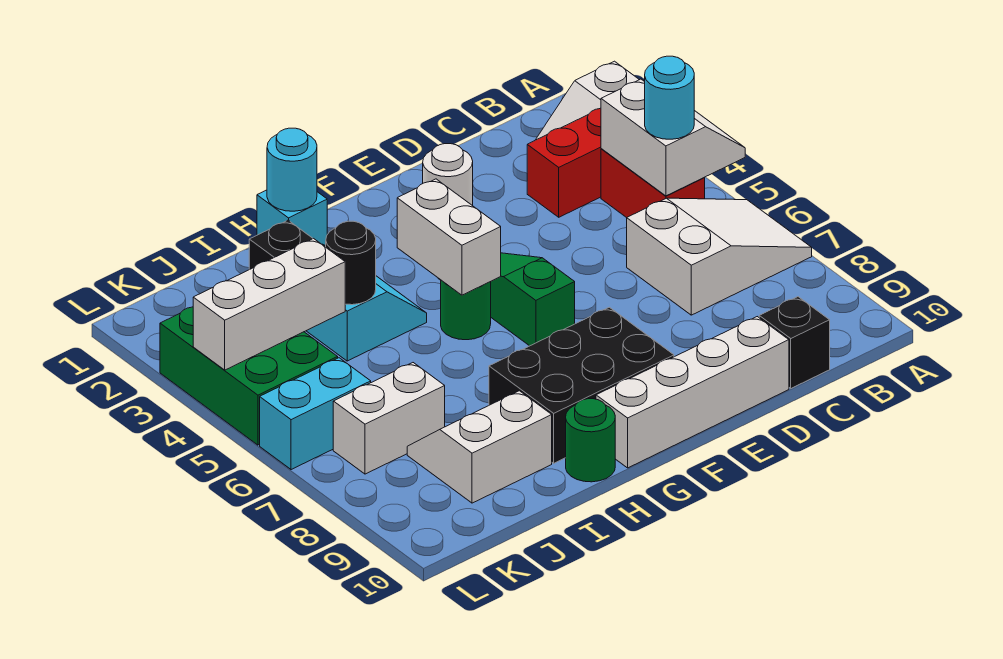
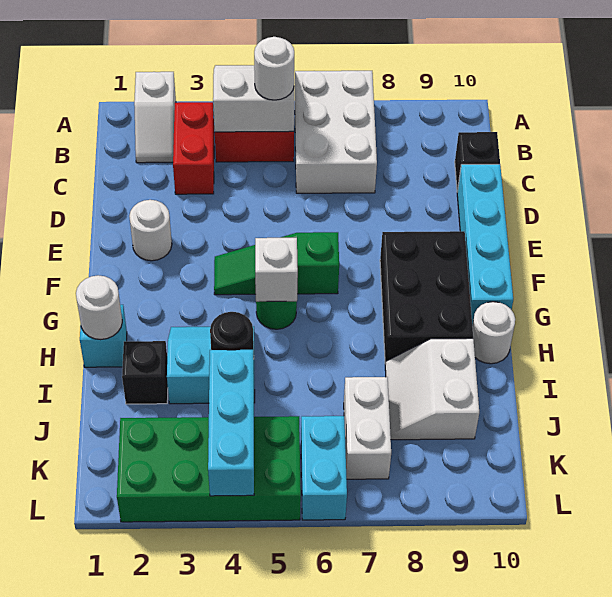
white slope A6:C7 level 1 top C -> white brick A6:C7 level 1
cyan round brick B5 level 3 -> white round brick B5 level 3
white brick D10:G10 level 1 -> cyan brick D10:G10 level 1
white brick G4:G5 level 2 -> white brick G5 level 2
cyan round brick H1 level 2 -> white round brick H1 level 2
green round brick H10 level 1 -> white round brick H10 level 1
white brick J4:L4 level 2 -> cyan brick J4:L4 level 2
green brick K3:L5 level 1 -> green brick K2:L5 level 1

